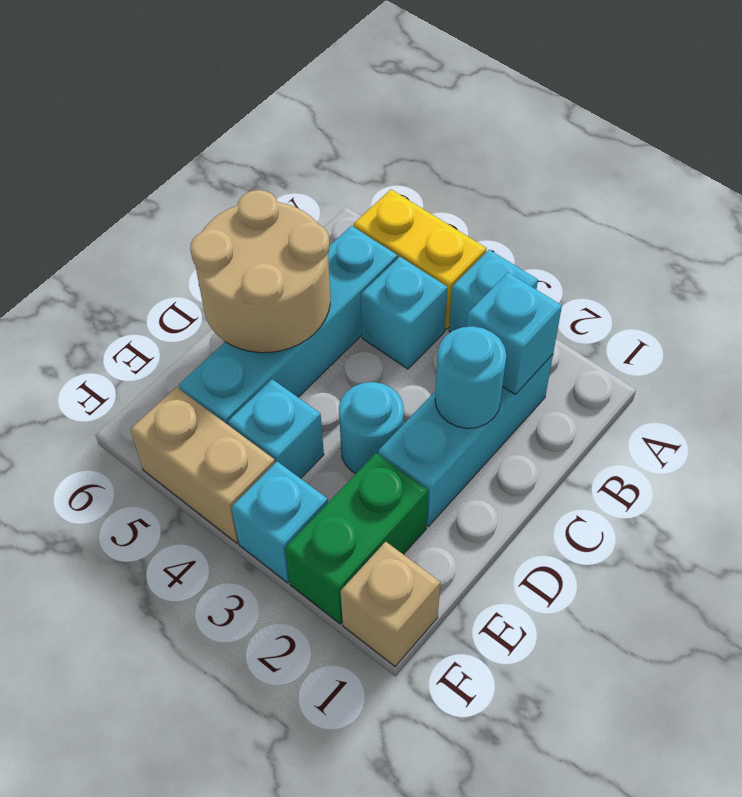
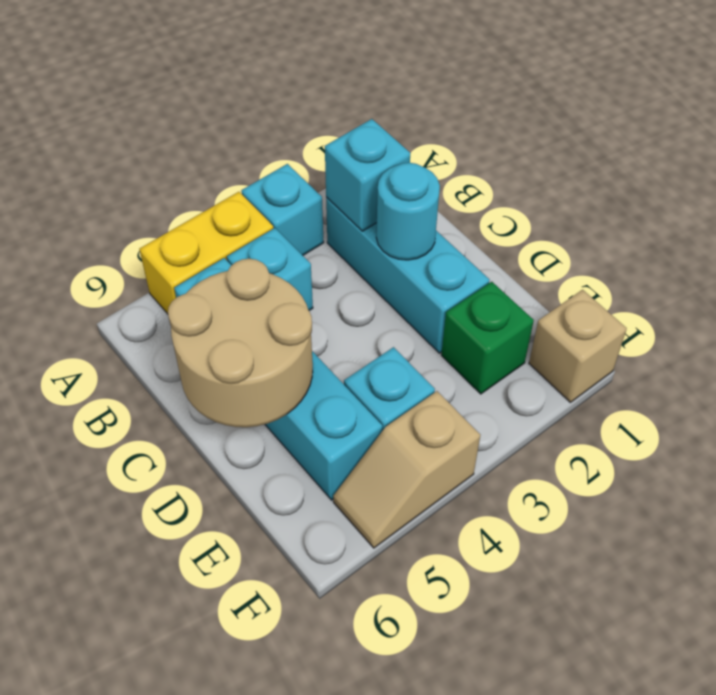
cyan round brick D3 level 1 -> none
green brick E2:F2 level 1 -> green brick E2 level 1
cyan brick F3 level 1 -> none
tan brick F4:F5 level 1 -> tan slope F4:F5 level 1 top 4

